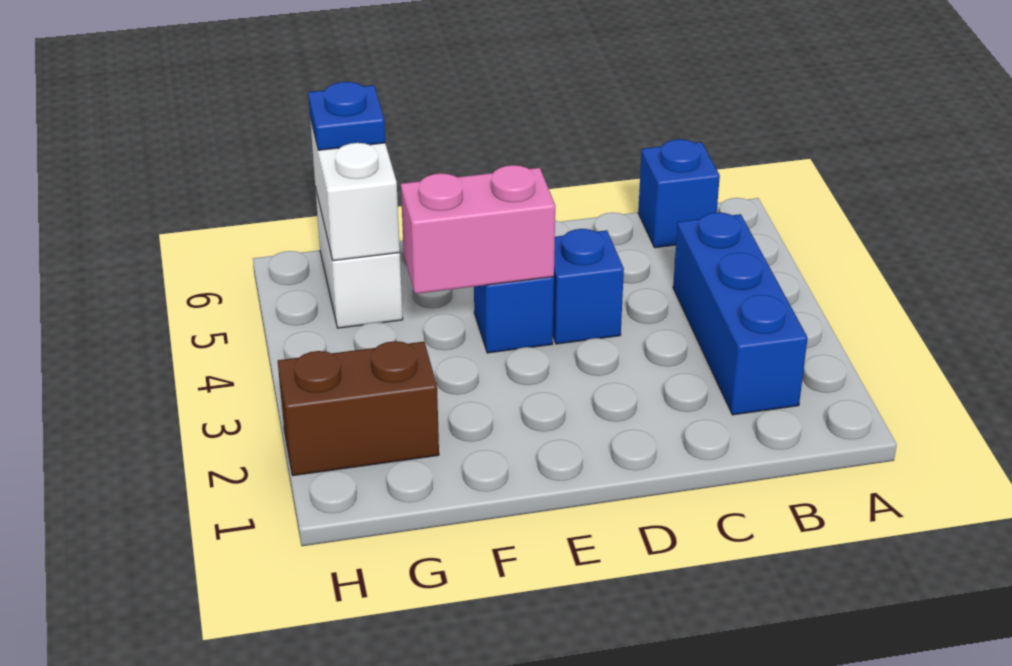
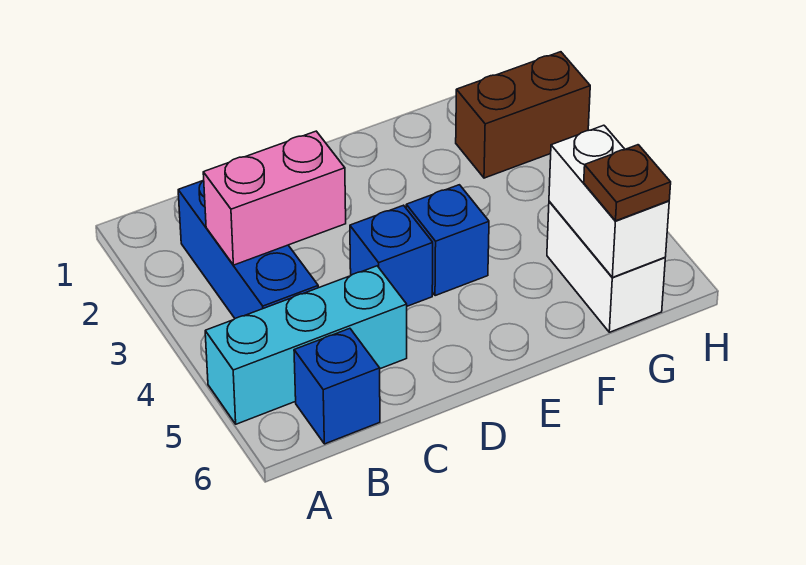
none -> cyan brick A5:C5 level 1
pink brick E4:F4 level 2 -> pink brick B3:C3 level 2
blue plate G6 level 3 -> brown plate G6 level 3

